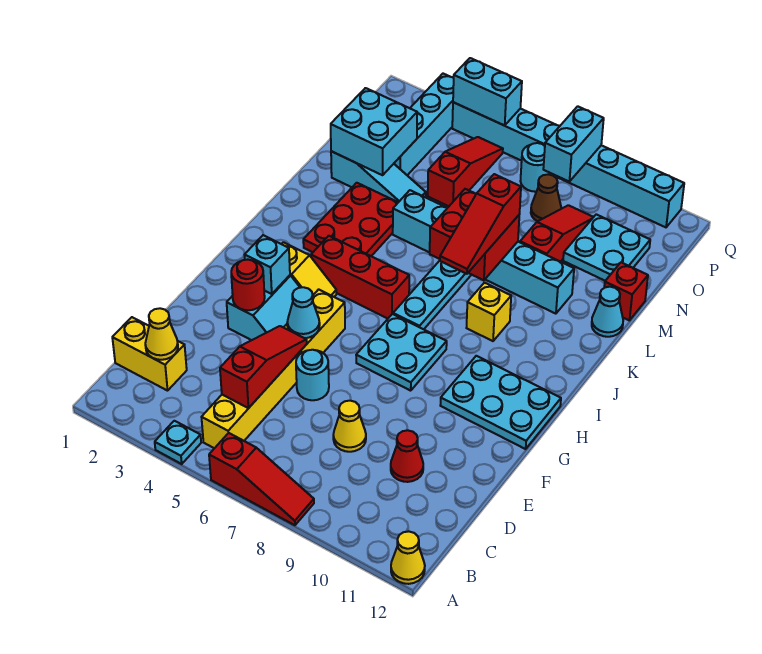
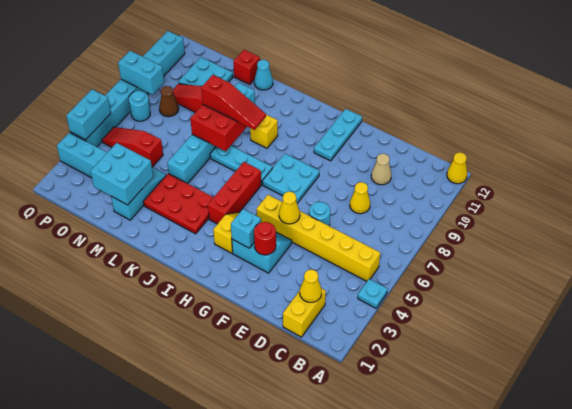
red slope A6:A8 level 1 top 6 -> none
red slope C5:E5 level 2 top C -> none
red cone D10 level 1 -> tan cone D10 level 1
cyan cone F5 level 2 -> yellow cone F5 level 2
cyan plate G10:H12 level 1 -> cyan plate G10:G12 level 1

